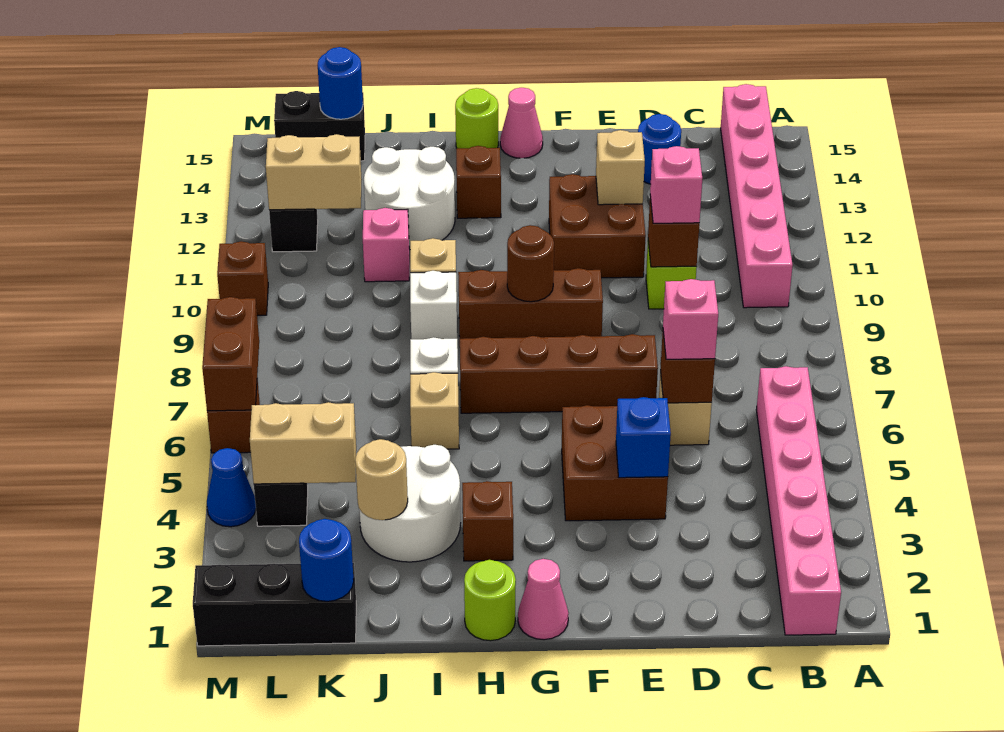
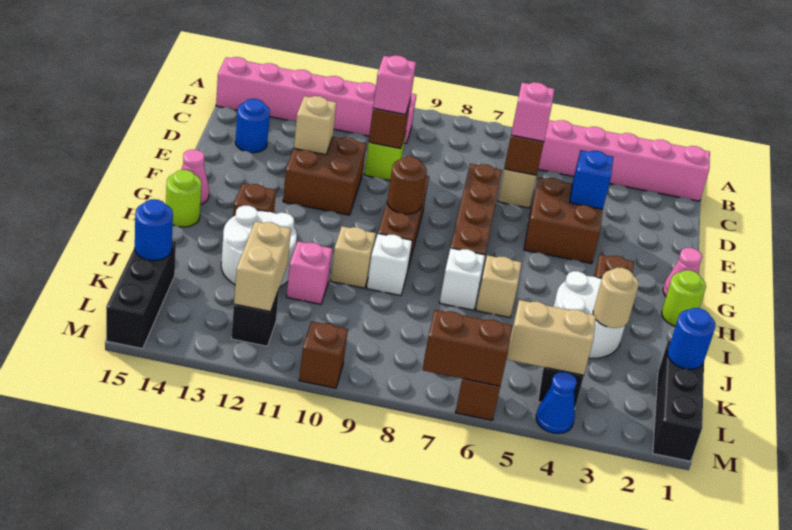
tan brick K4:L4 level 2 -> tan brick L4:L5 level 2
black brick K15:L15 level 1 -> black brick K15:M15 level 1

